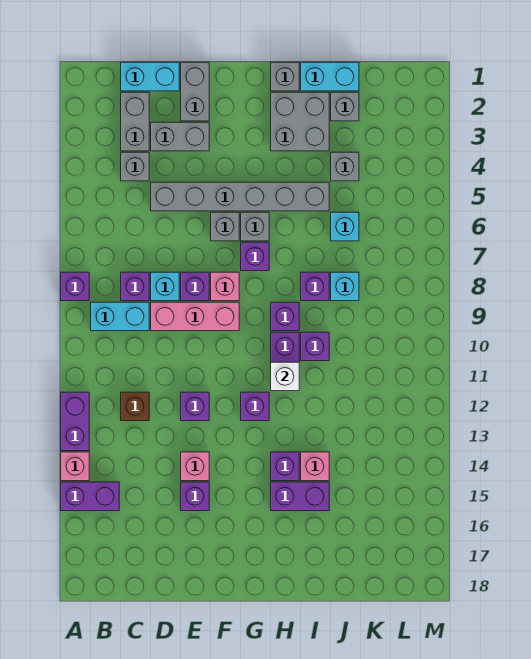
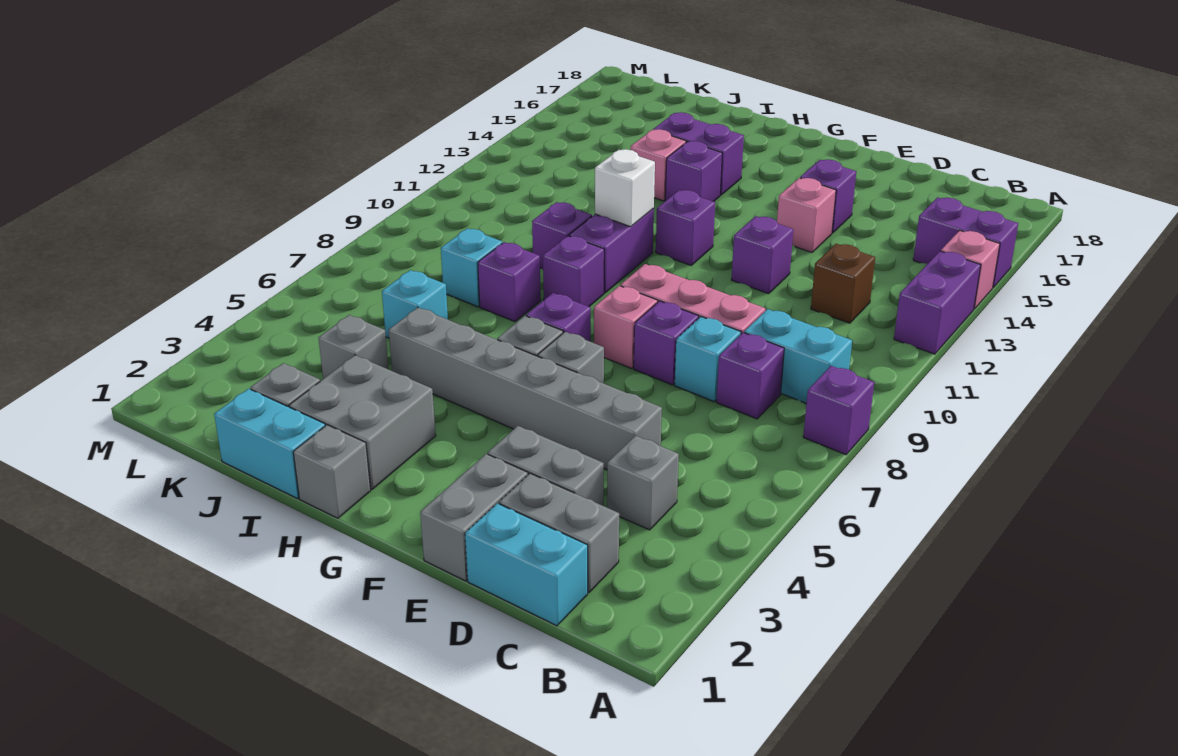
grey brick C2:C3 level 1 -> grey brick C2:D2 level 1

